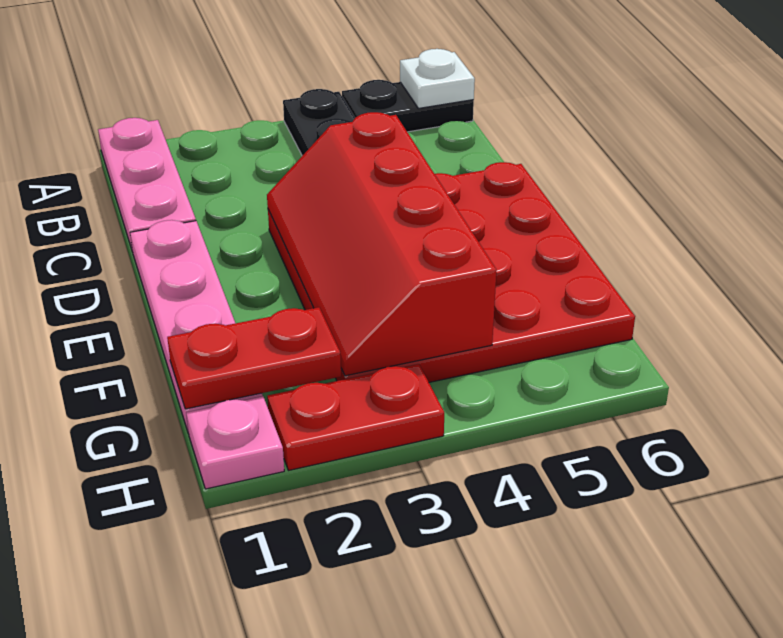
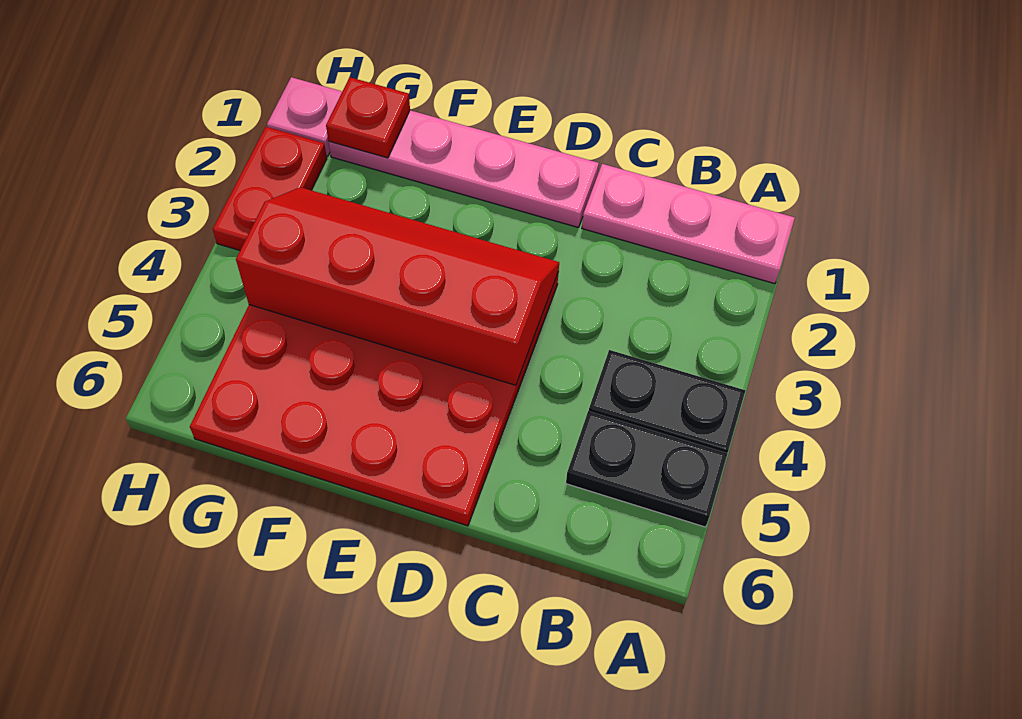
black plate A5:A6 level 1 -> black plate A5:B5 level 1
white plate A6 level 2 -> none
red plate G1:G2 level 2 -> red plate G1 level 2

